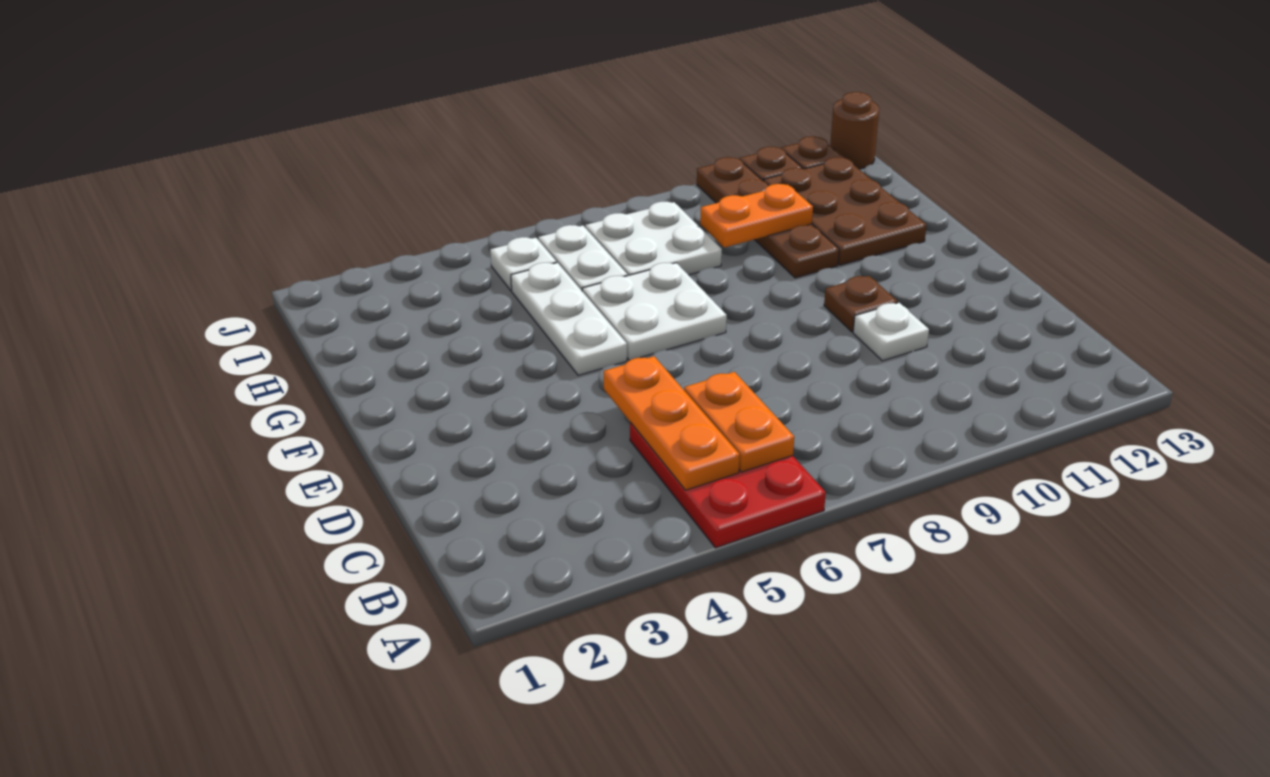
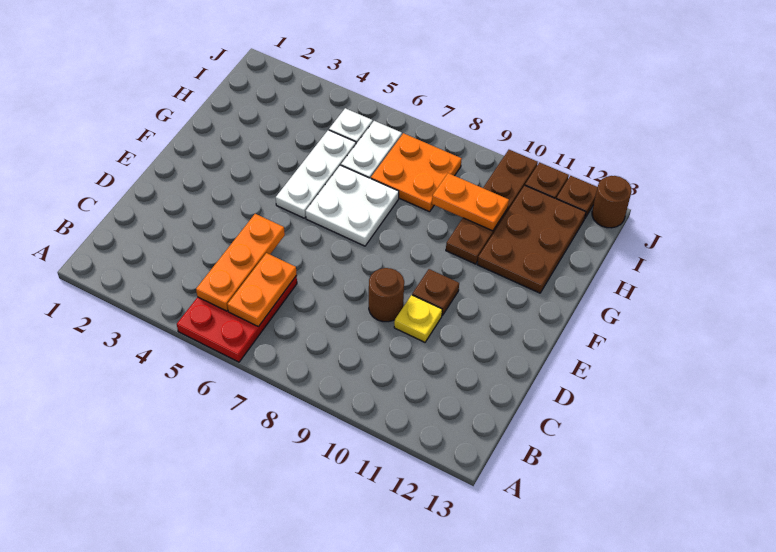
none -> brown round brick D9 level 1
white plate D10 level 1 -> yellow plate D10 level 1
white plate H7:I8 level 1 -> orange plate H7:I8 level 1

